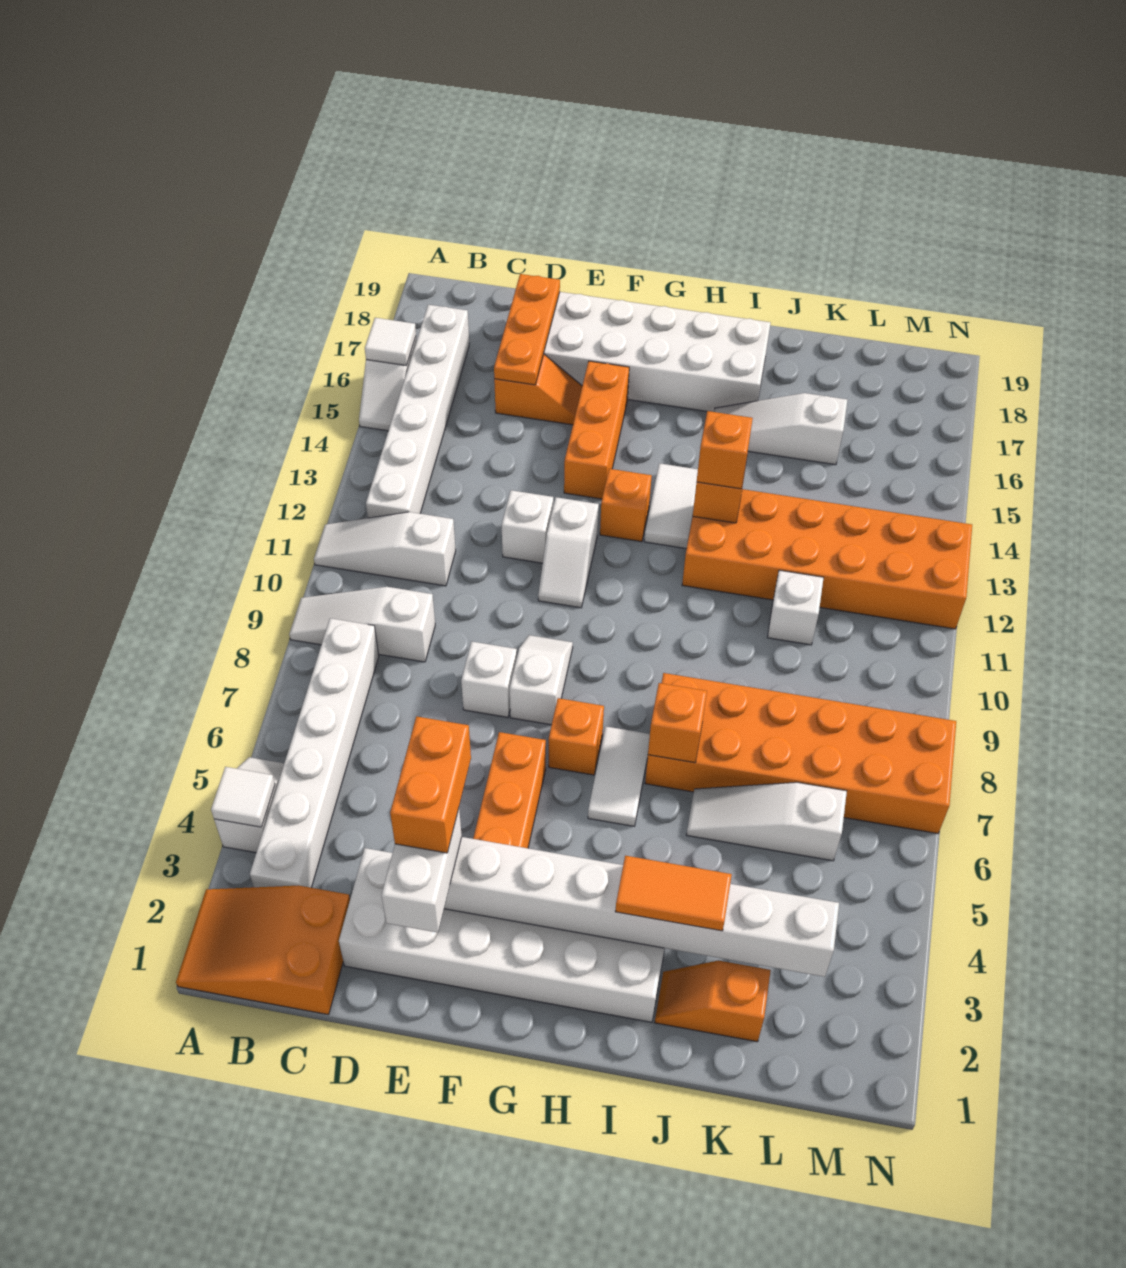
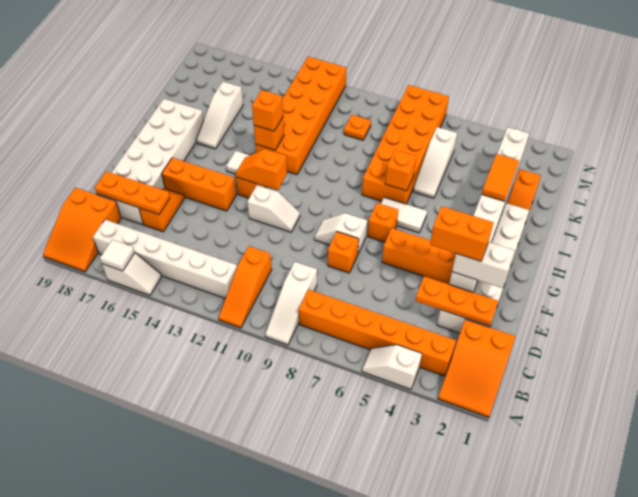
white tile A4 level 2 -> none
white slope A11:C11 level 1 top C -> orange slope A11:C11 level 1 top C
none -> orange slope A18:C19 level 1 top C
white brick B3:B8 level 1 -> orange brick B3:B8 level 1
none -> orange plate D2:D4 level 2
white brick E8 level 1 -> orange brick E8 level 1
white brick E12 level 1 -> none
none -> orange slope G12:G13 level 2 top 12
white brick K11 level 1 -> none
none -> orange plate L10 level 1

